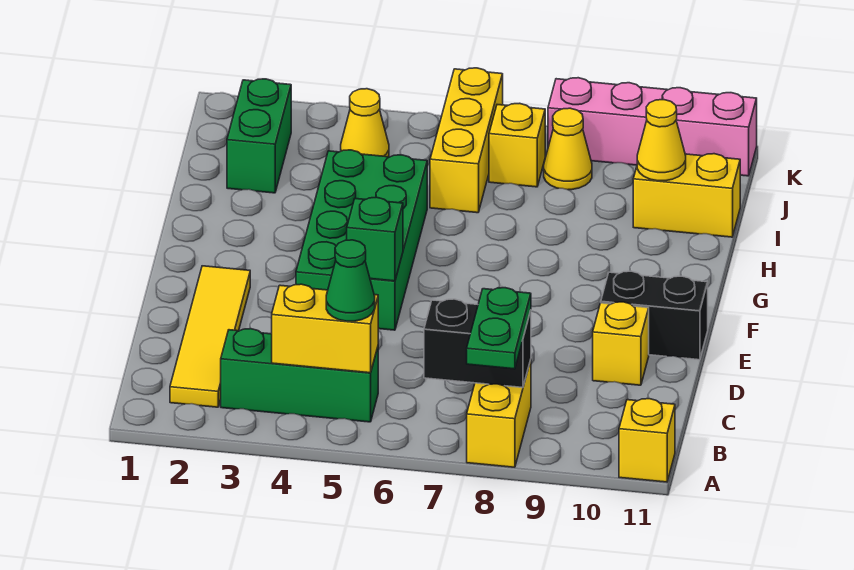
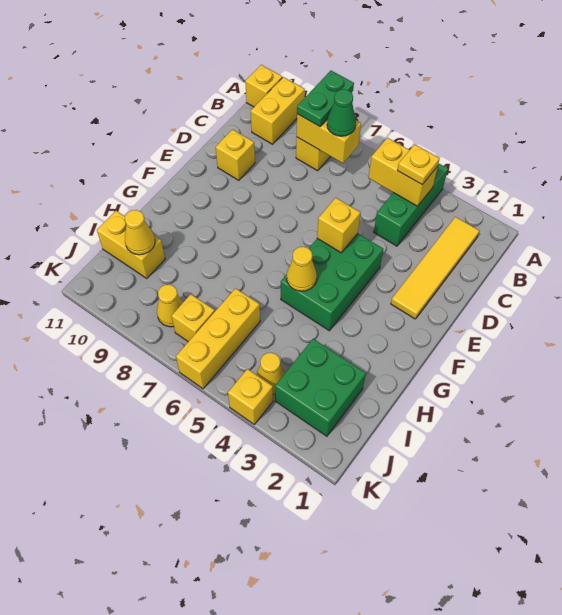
none -> yellow brick A10:B10 level 1
green brick B3:B5 level 1 -> green brick A4:C4 level 1
none -> yellow plate B4 level 3
green cone B5 level 3 -> green cone B7 level 3
black brick B7:B8 level 2 -> yellow brick B7:B8 level 2
green brick E4:H5 level 1 -> green brick E4:G5 level 1
green brick E5 level 2 -> yellow brick E5 level 2
black brick E10:E11 level 1 -> none
none -> yellow cone G5 level 2
green brick I2:J2 level 1 -> green brick I2:J3 level 1
none -> yellow brick K4 level 1
pink brick K8:K11 level 1 -> none

